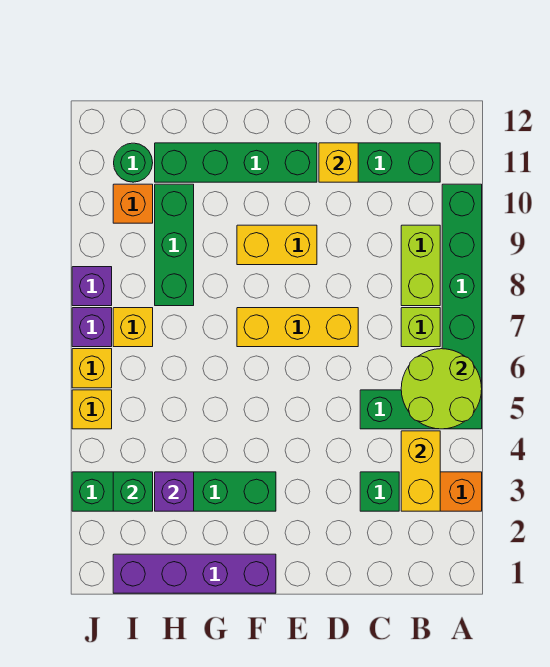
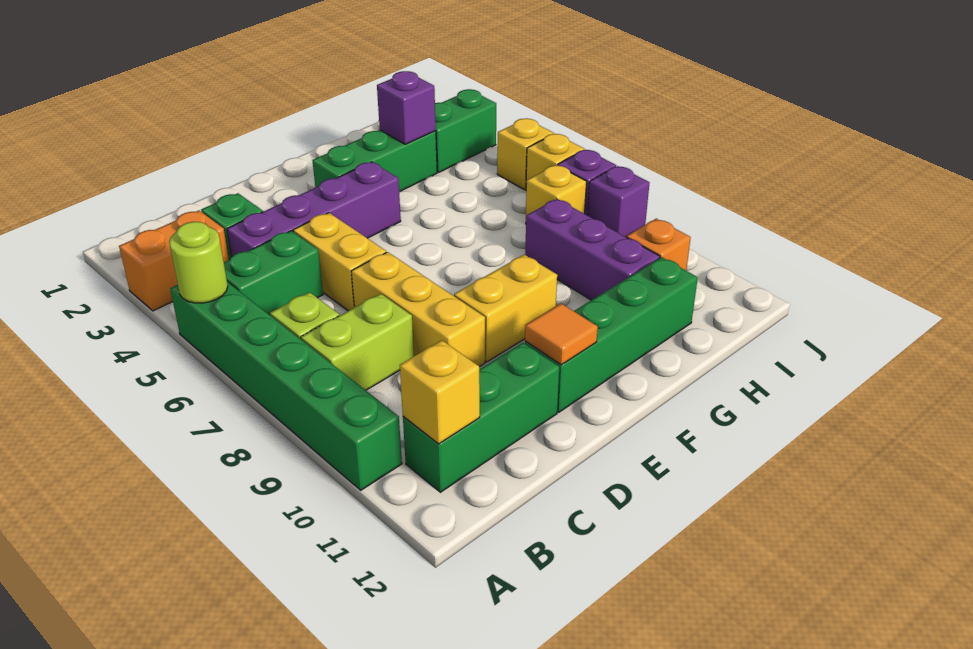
lime round brick A5:B6 level 2 -> lime round brick A5 level 2
yellow brick B3:B4 level 2 -> yellow brick D5:D6 level 1
lime brick B8:B9 level 1 -> lime brick B8:C8 level 1
yellow brick D7:F7 level 1 -> yellow brick D7:D9 level 1
yellow brick D11 level 2 -> yellow brick B11 level 2
none -> orange tile E11 level 2
purple brick F1:I1 level 1 -> purple brick C4:F4 level 1
green brick H8:H10 level 1 -> purple brick H8:H10 level 1
green brick I3 level 2 -> none
green round brick I11 level 1 -> none

